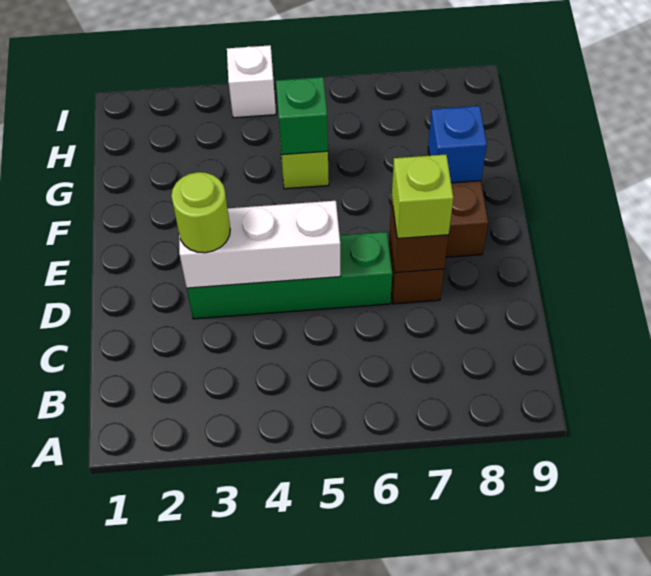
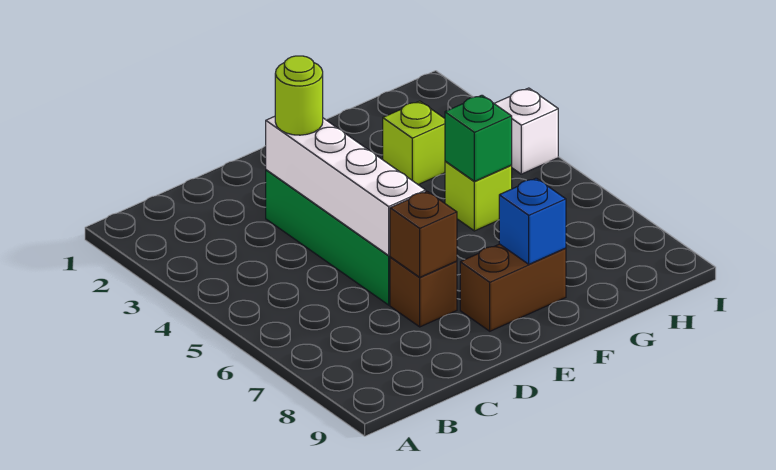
white brick D3:D5 level 2 -> white brick D3:D6 level 2
lime brick D7 level 3 -> lime brick G3 level 1

